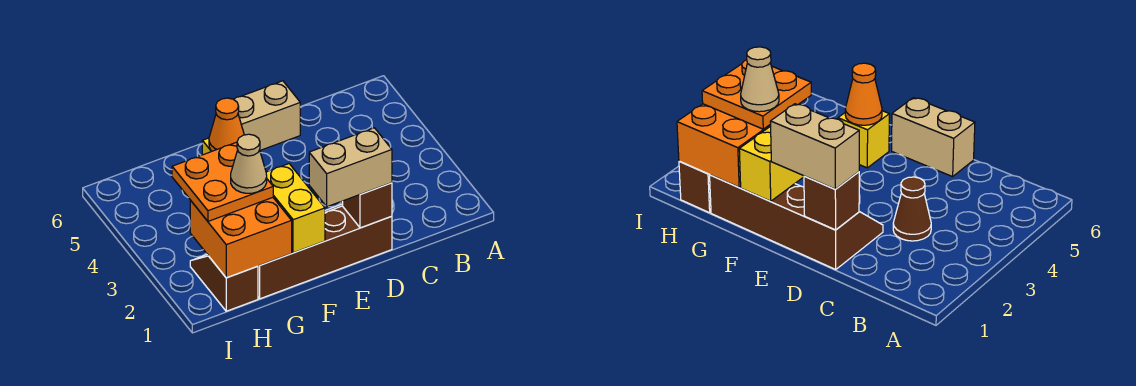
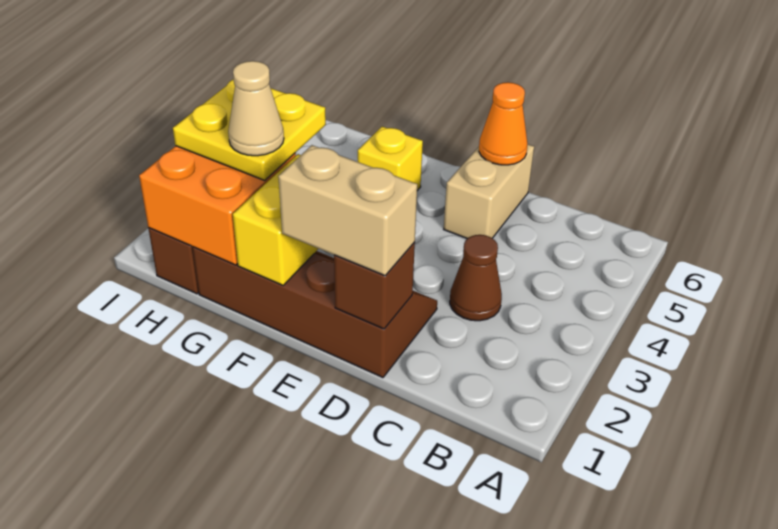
tan brick D6:E6 level 1 -> tan brick D5:D6 level 1
orange cone F5 level 2 -> orange cone D6 level 2
orange plate G2:H3 level 3 -> yellow plate G2:H3 level 3

